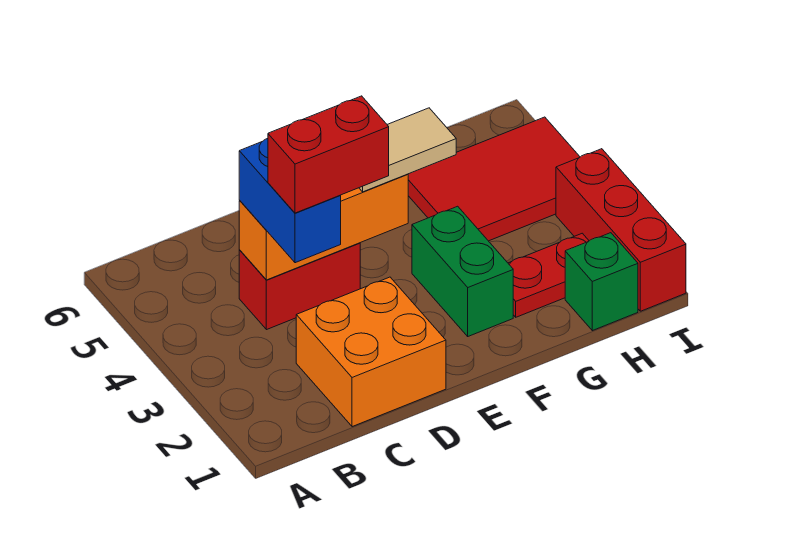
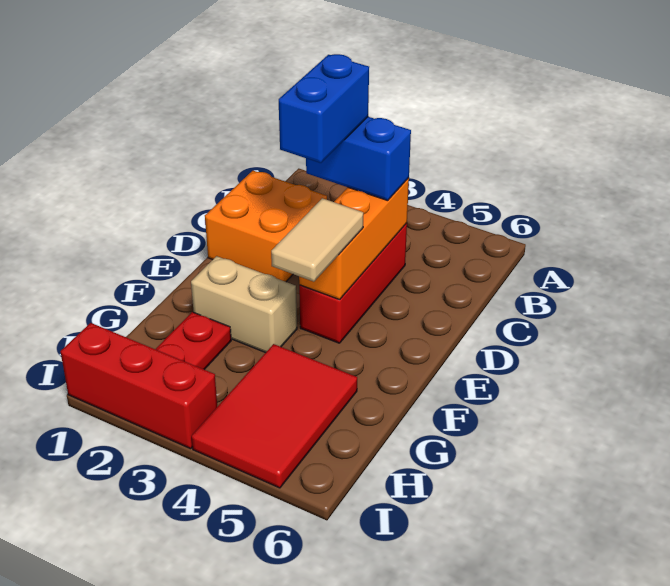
red brick C3:D3 level 4 -> blue brick C3:D3 level 4
red brick C4:D4 level 1 -> red brick C4:E4 level 1
green brick F2:F3 level 1 -> tan brick F2:F3 level 1
green brick H1 level 1 -> none

